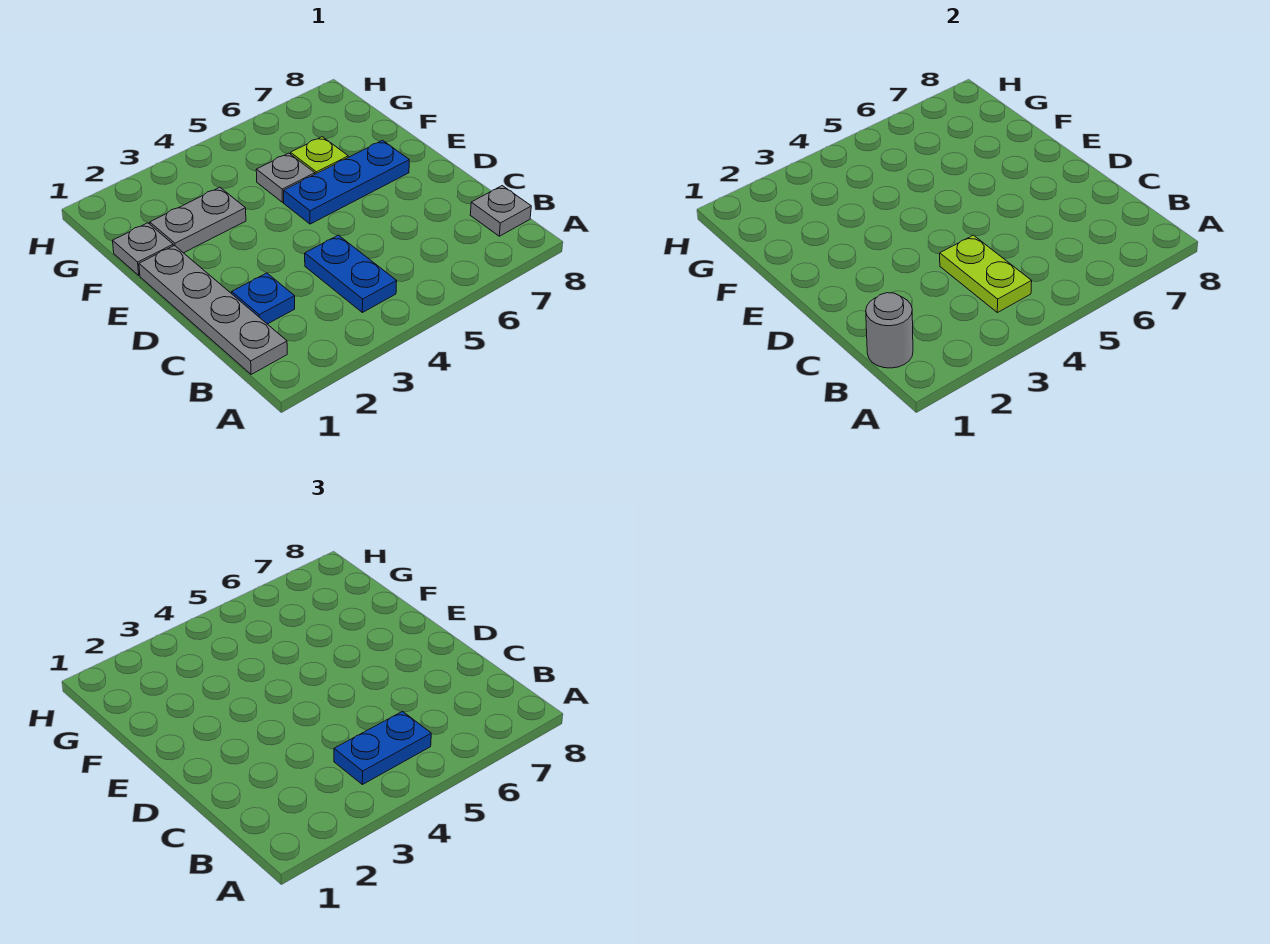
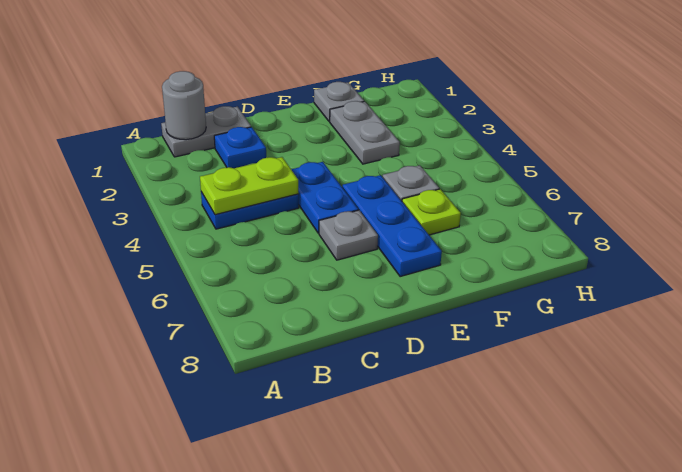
grey plate B1:E1 level 1 -> grey plate B1:C1 level 1
blue plate B4:B5 level 3 -> blue plate D4:D5 level 1
grey plate B8 level 1 -> grey plate D6 level 1

